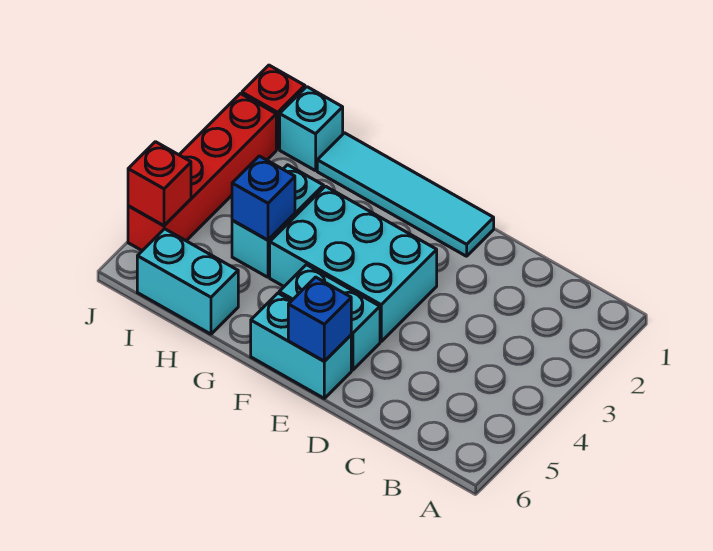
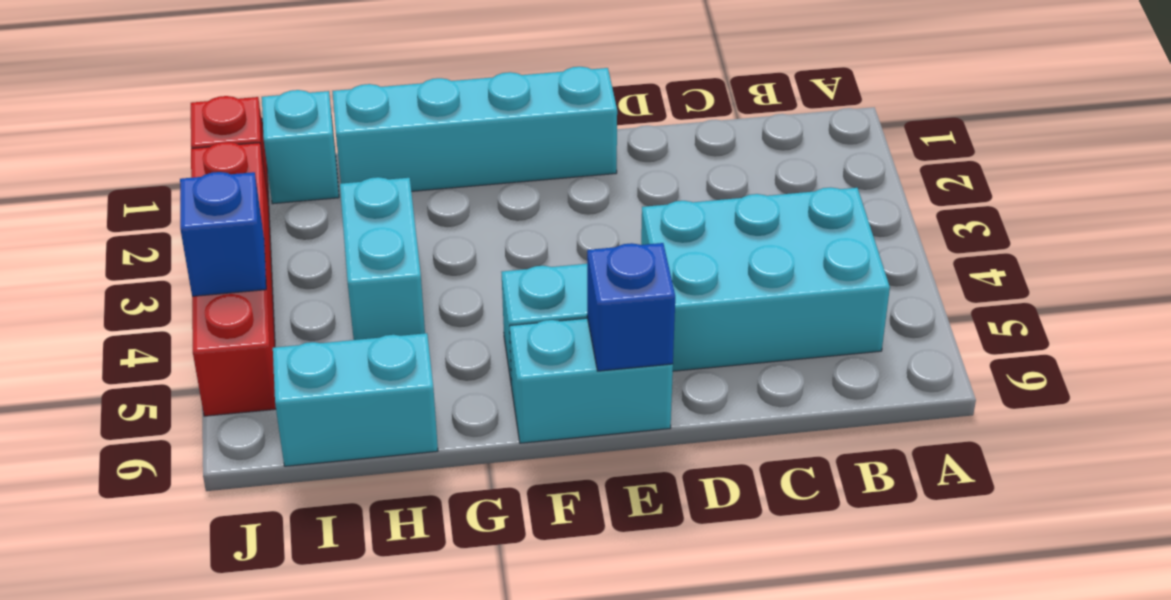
cyan tile E1:H1 level 1 -> cyan brick E1:H1 level 1
cyan brick E3:G4 level 1 -> cyan brick B4:D5 level 1
blue brick H4 level 2 -> blue brick J4 level 2
red brick J5 level 2 -> none

